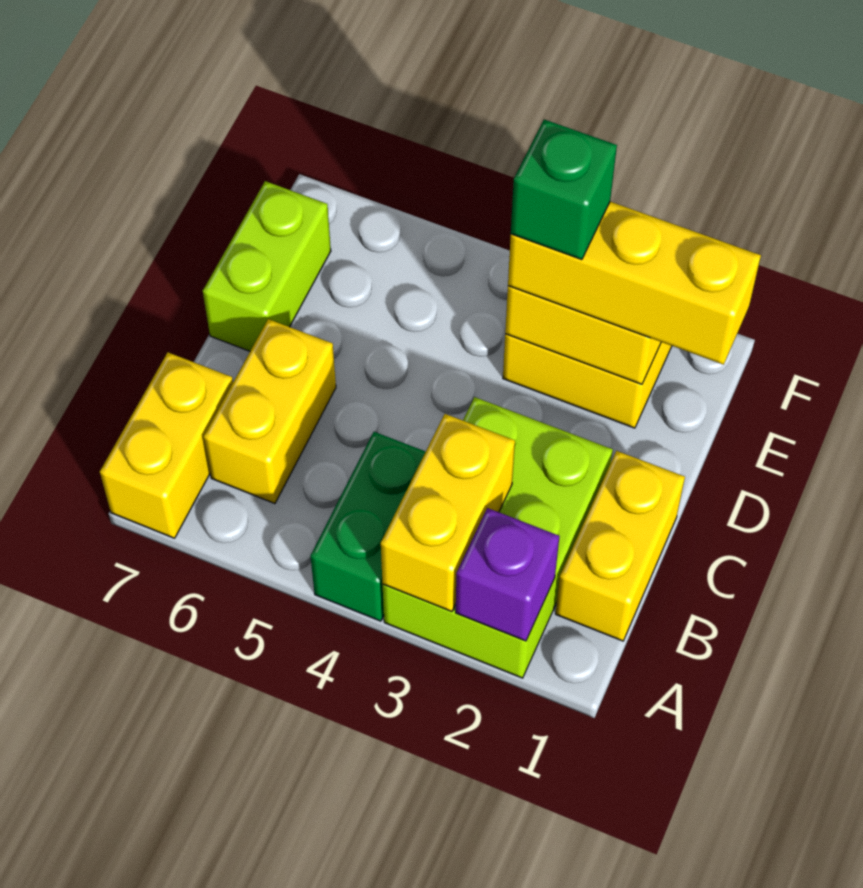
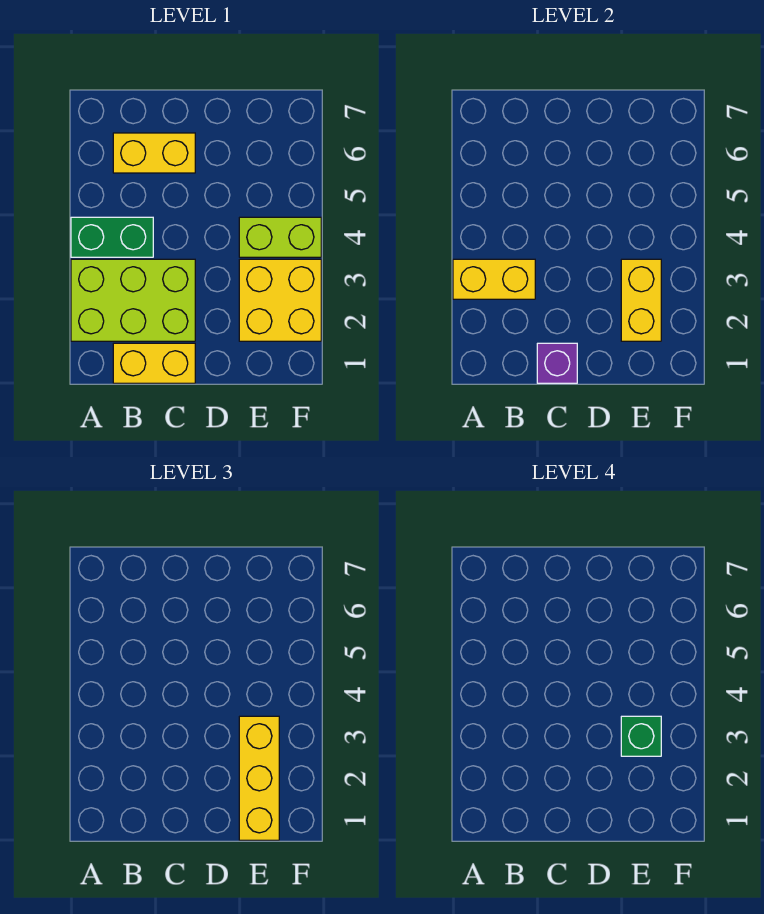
purple brick A2 level 2 -> purple brick C1 level 2
yellow brick A7:B7 level 1 -> none
lime brick D7:E7 level 1 -> lime brick E4:F4 level 1

